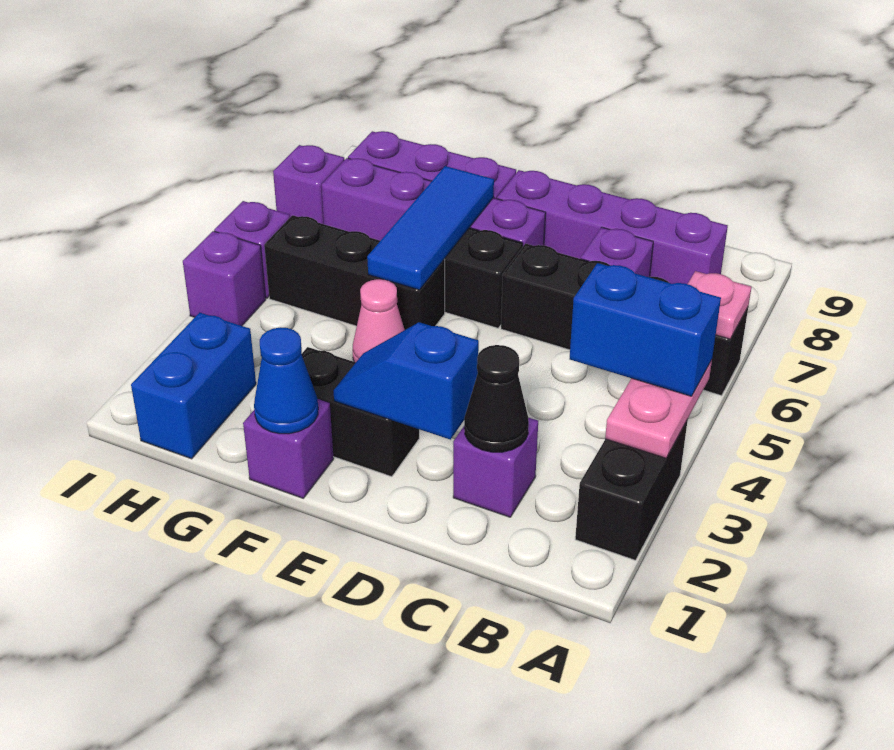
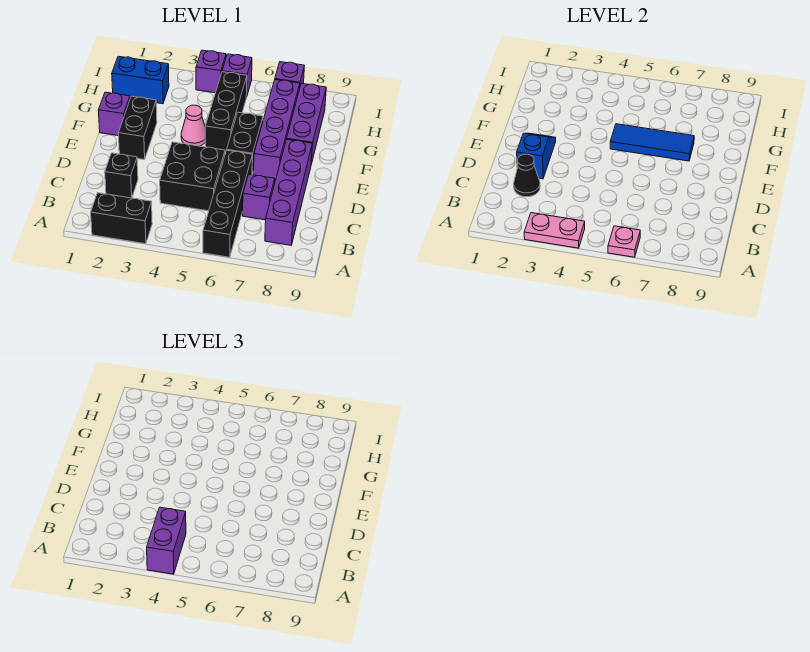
blue brick A4:B4 level 3 -> purple brick A4:B4 level 3
purple brick C2 level 1 -> black brick C2 level 1
none -> black brick C4:D5 level 1
blue cone F1 level 2 -> none

